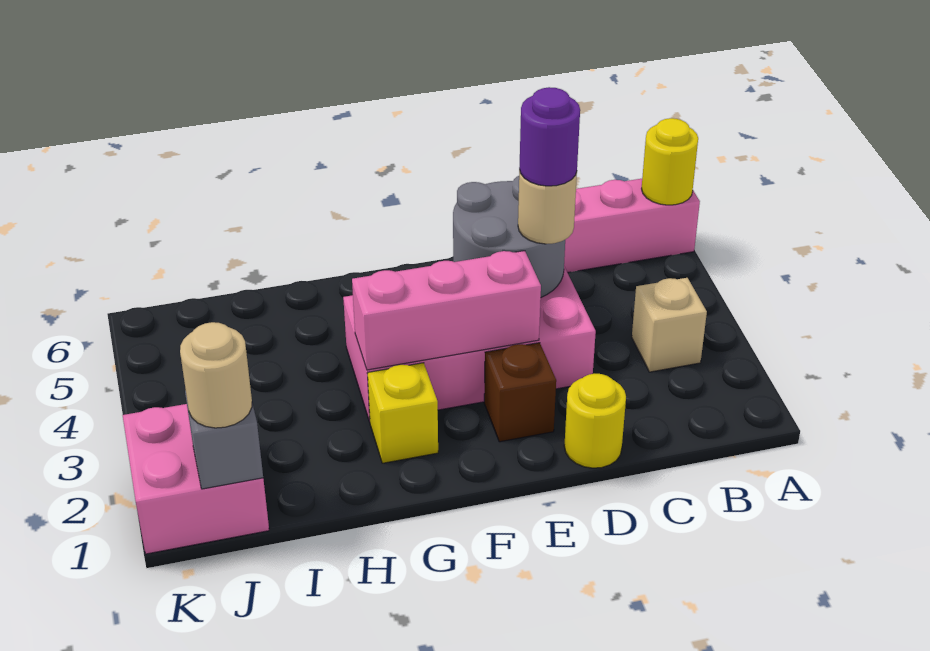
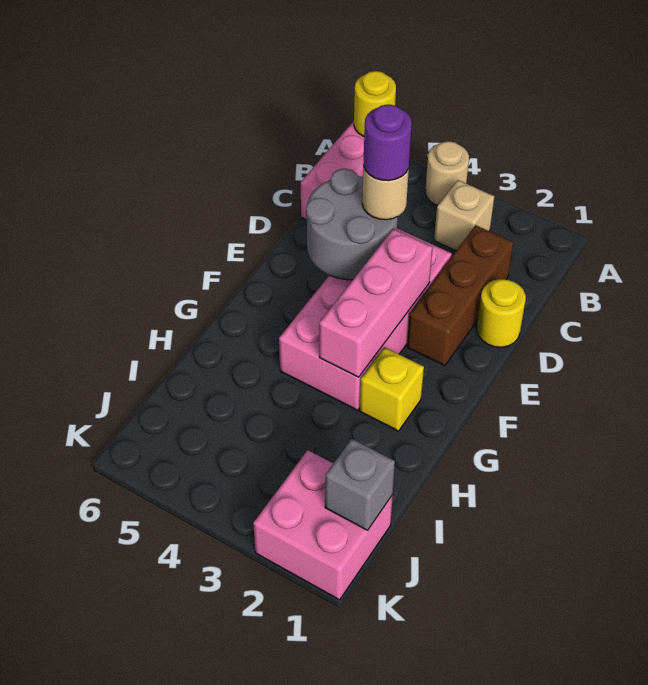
brown brick E2 level 1 -> brown brick C2:E2 level 1
tan round brick J1 level 3 -> tan round brick A4 level 1

